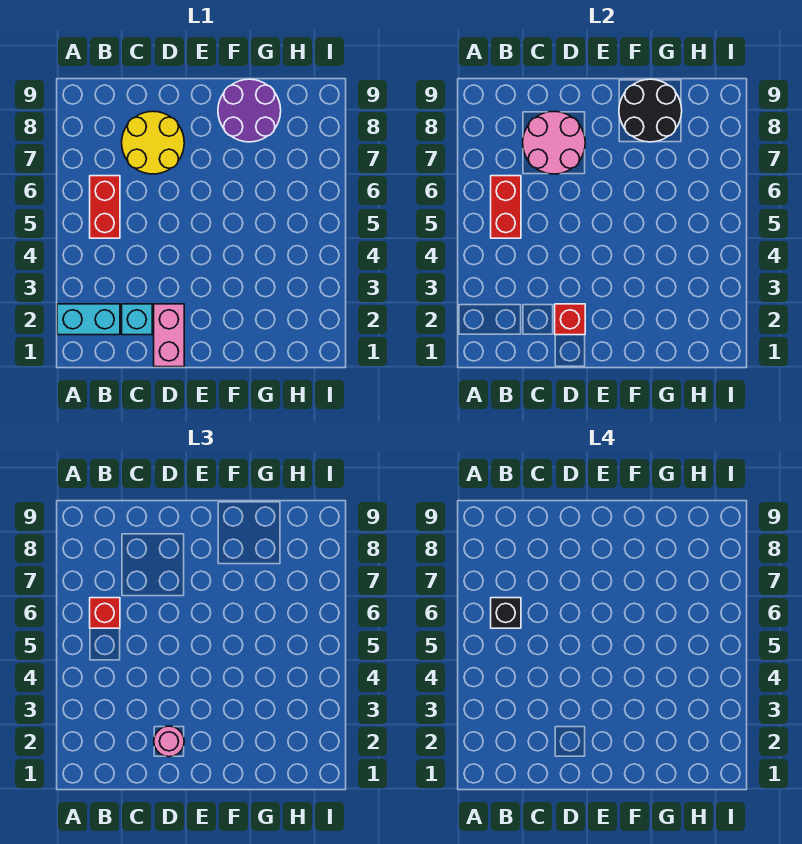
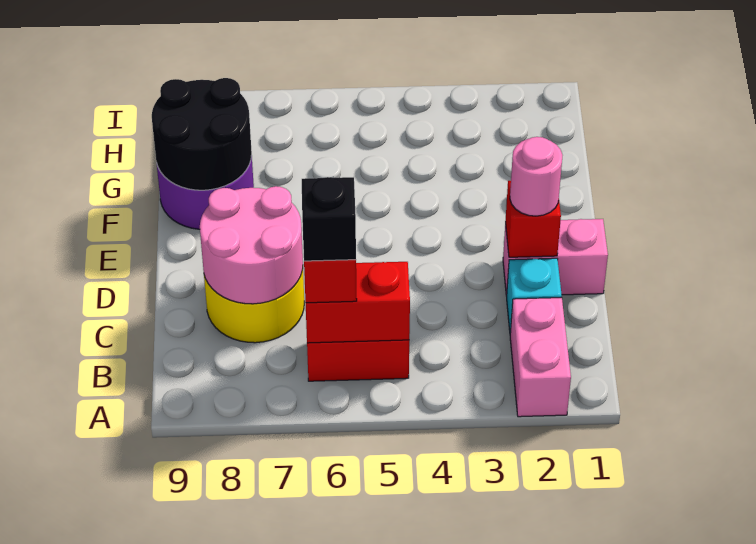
cyan brick A2:B2 level 1 -> pink brick A2:B2 level 1

